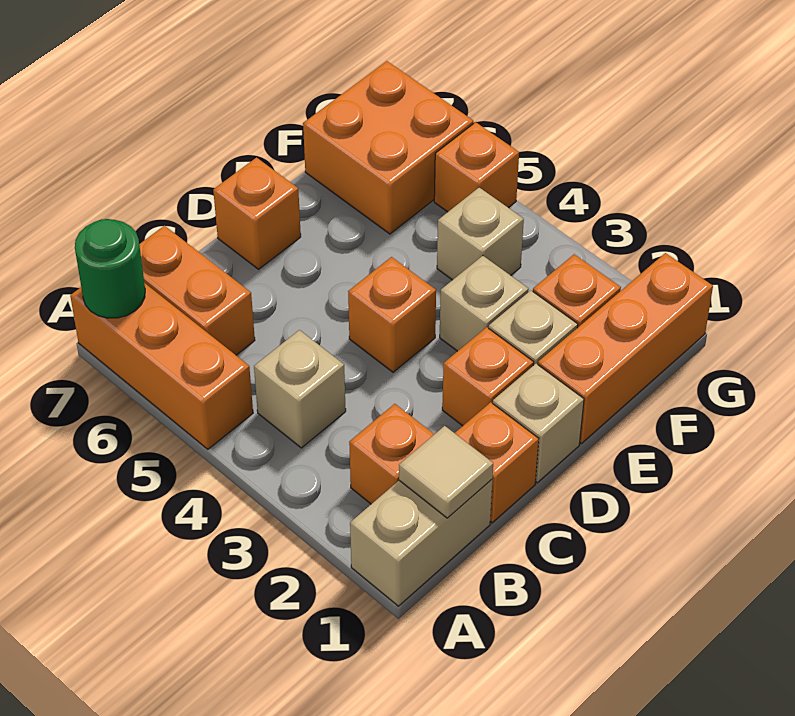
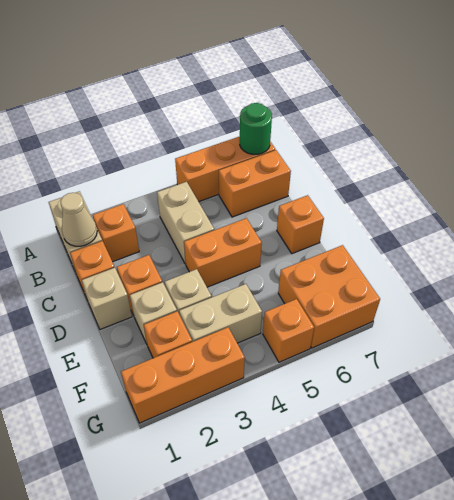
tan tile B1 level 2 -> tan cone B1 level 2
tan brick B4 level 1 -> tan brick B4:C4 level 1
orange brick D4 level 1 -> orange brick D4:D5 level 1
orange brick E1:G1 level 1 -> orange brick G1:G3 level 1
tan brick F4 level 1 -> tan brick F3:F4 level 1

